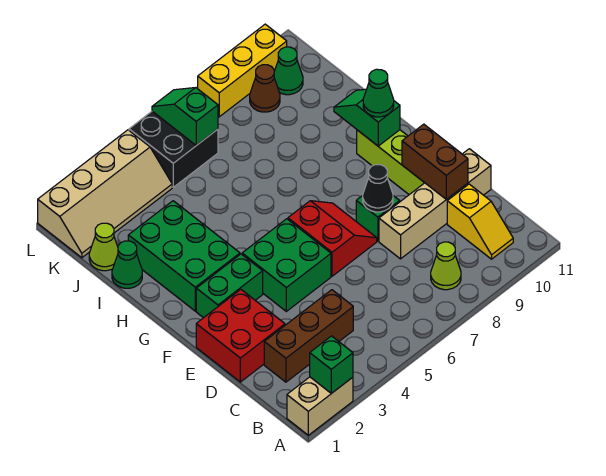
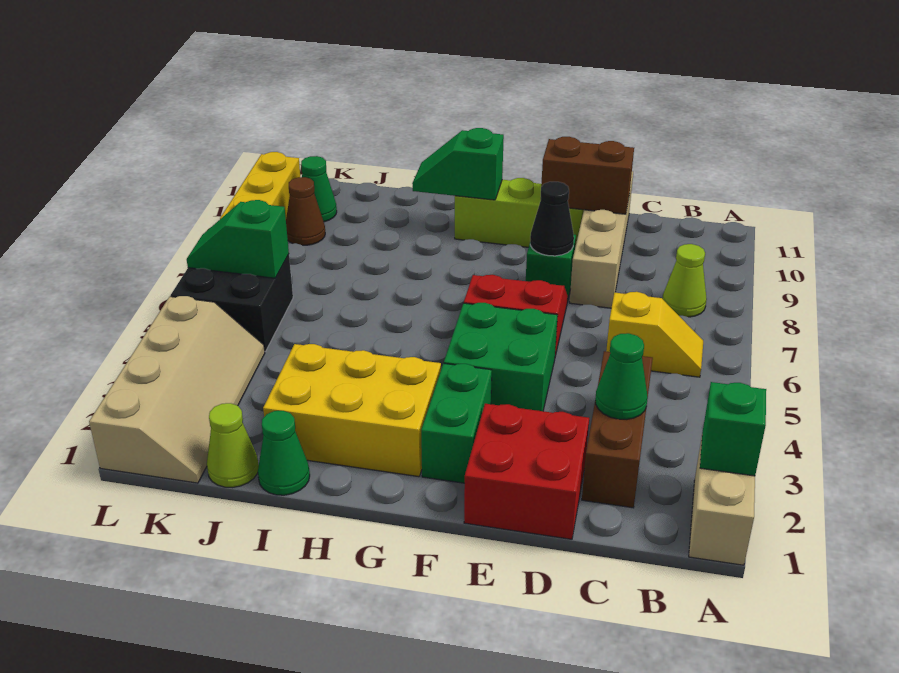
yellow slope B10:C10 level 1 top C -> yellow slope B6:C6 level 1 top C
green brick G2:I3 level 1 -> yellow brick G2:I3 level 1
green cone G10 level 3 -> green cone C3 level 2

